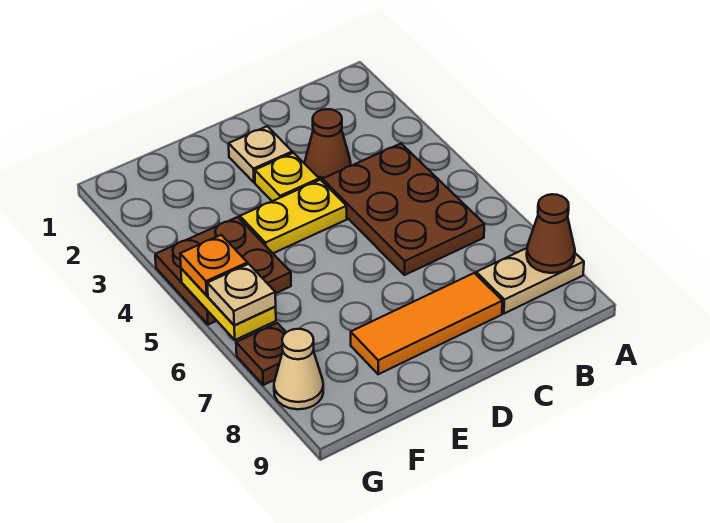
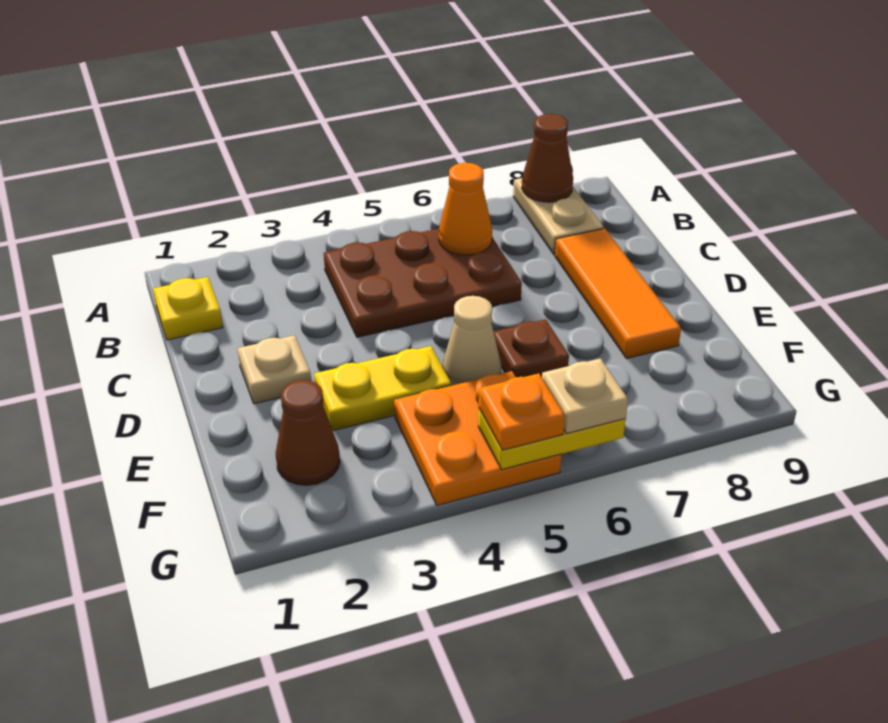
none -> orange cone B6 level 2
brown cone C3 level 1 -> brown cone F2 level 1
yellow plate D3 level 1 -> yellow plate B1 level 1
yellow plate D4:E4 level 1 -> yellow plate E3:E4 level 1
brown plate F4:G5 level 1 -> orange plate F4:G5 level 1
brown plate G7 level 1 -> brown plate E6 level 1
tan cone G8 level 1 -> tan cone E5 level 1

